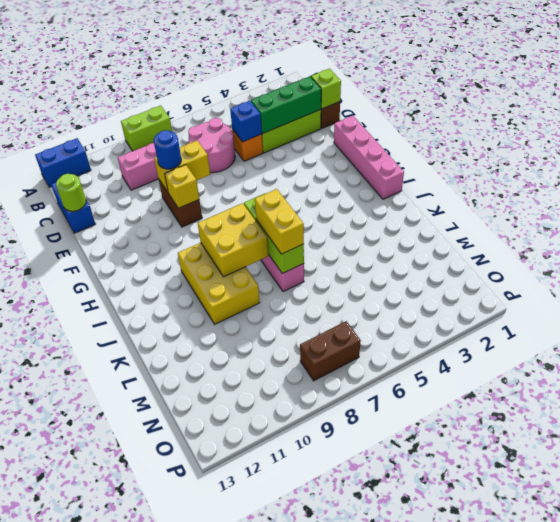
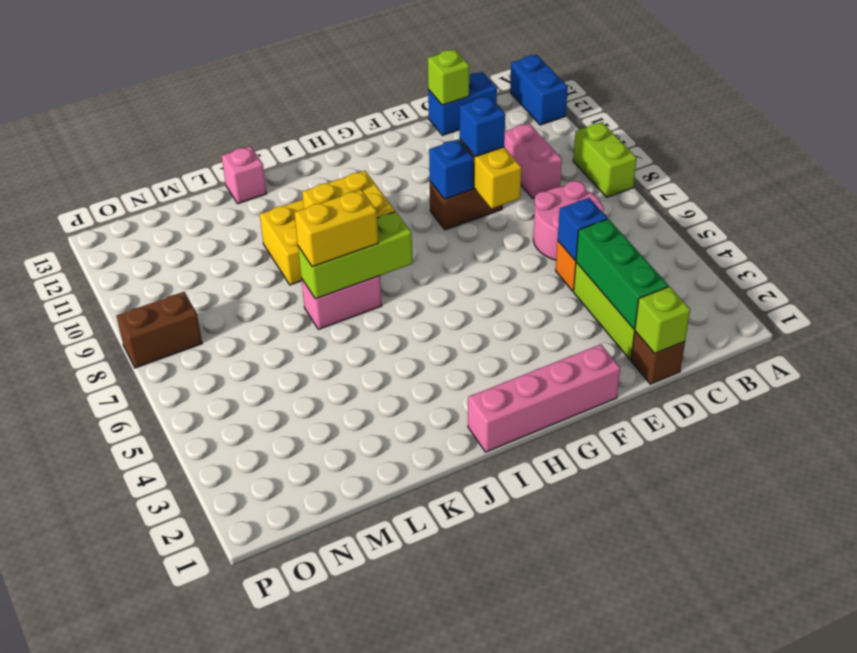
lime round brick D13 level 2 -> lime brick D13 level 2
blue round brick E9 level 3 -> blue brick E9 level 3
yellow brick F9 level 2 -> blue brick F9 level 2
none -> pink brick K13 level 1
brown brick O7:O8 level 1 -> brown brick O8:P8 level 1

